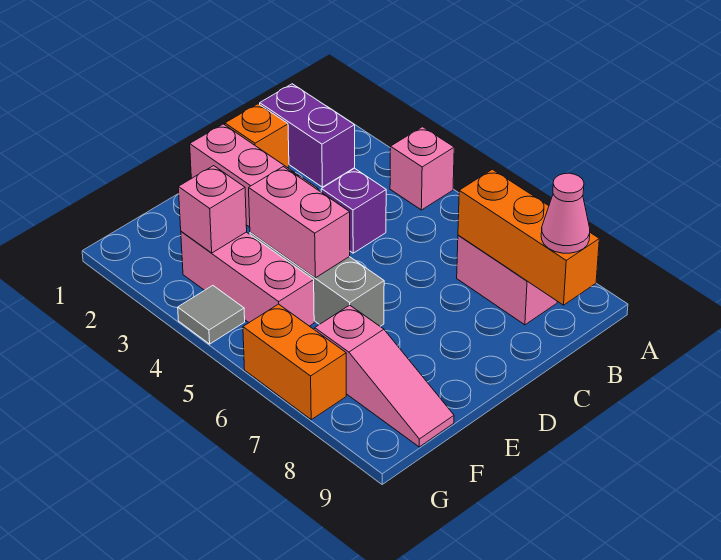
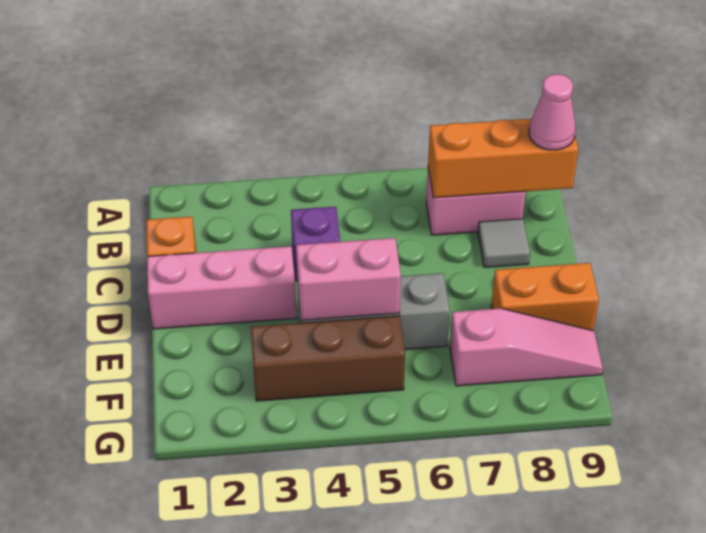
pink brick A4 level 1 -> none
purple brick B1:B2 level 1 -> none
pink brick F3:F5 level 1 -> brown brick F3:F5 level 1
pink brick F3 level 2 -> none
grey tile G4 level 1 -> grey tile C8 level 1
orange brick G6:G7 level 1 -> orange brick E8:E9 level 1

